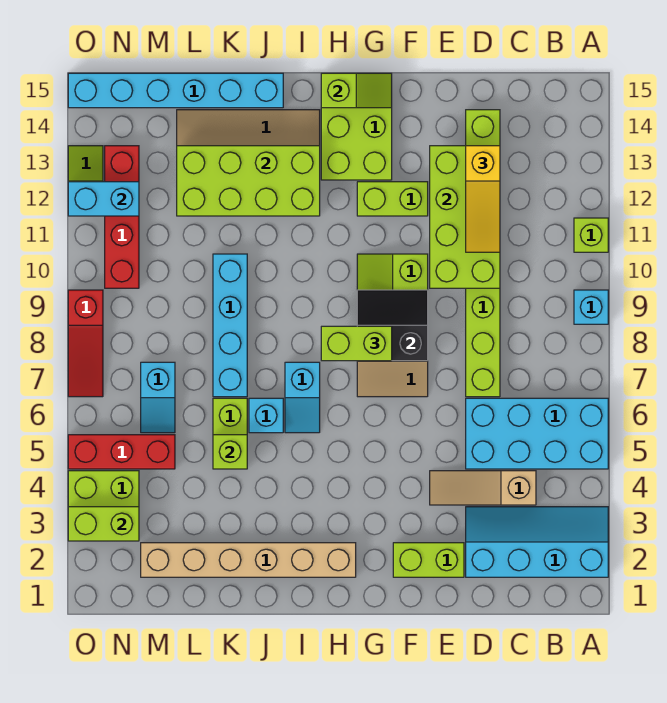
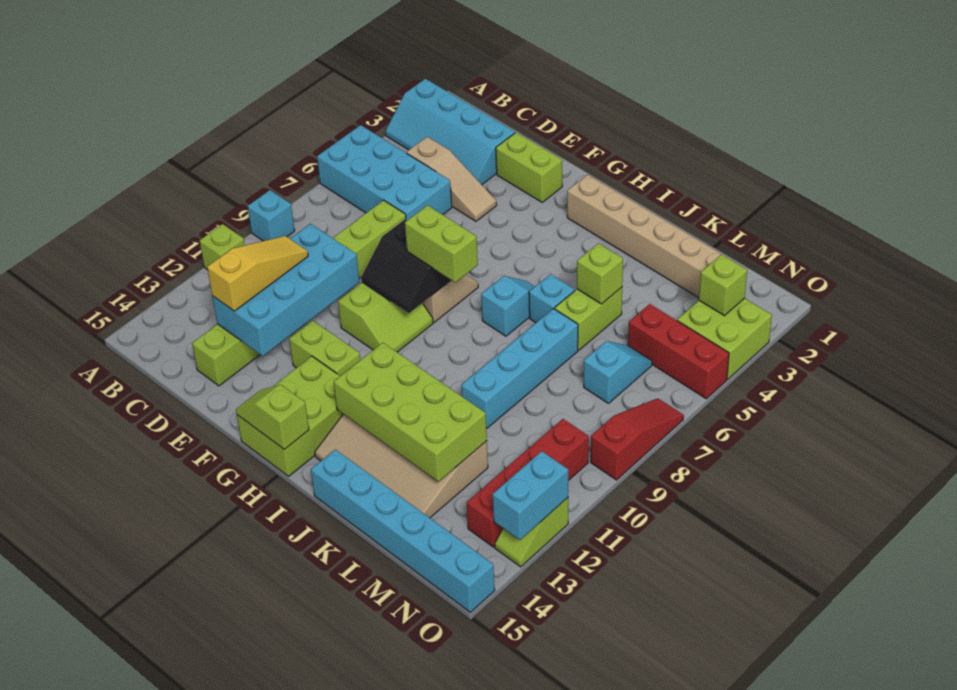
lime brick D10:E13 level 2 -> cyan brick D10:E13 level 2
lime brick N3:O3 level 2 -> lime brick N3 level 2
cyan brick N12:O12 level 2 -> cyan brick O12:O13 level 2

